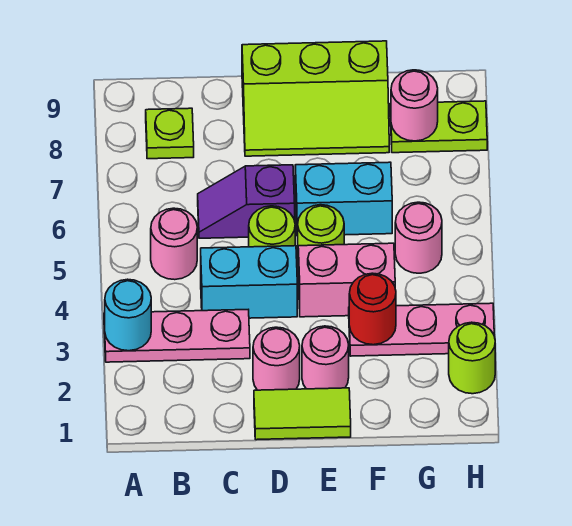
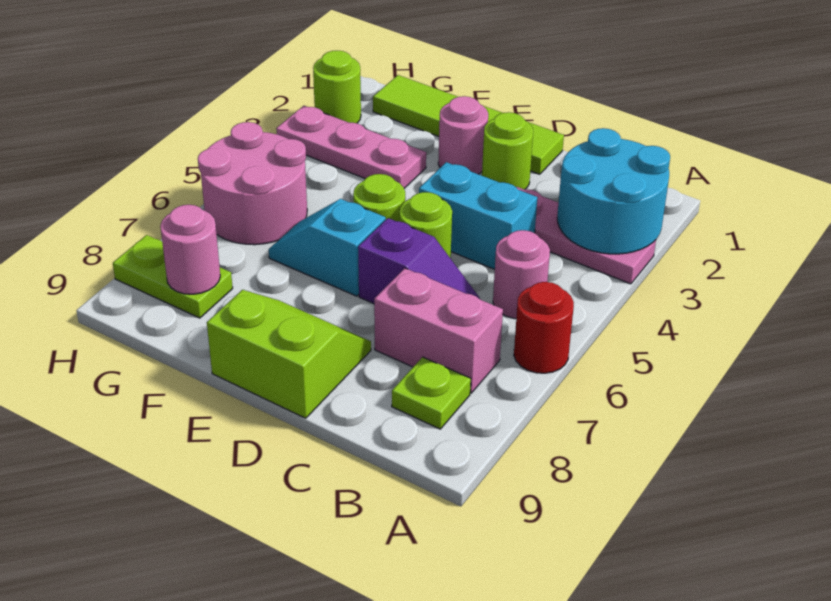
cyan round brick A3 level 2 -> cyan round brick A2:B3 level 2
lime tile D1:E1 level 1 -> lime tile D1:G1 level 1
pink round brick D2 level 1 -> lime round brick D2 level 1
lime slope D8:F9 level 1 top 9 -> lime slope D8:E9 level 1 top 9
pink brick E4:F4 level 1 -> pink brick B7:C7 level 1
cyan brick E6:F6 level 1 -> cyan slope E6:F6 level 1 top E
red round brick F3 level 2 -> red round brick A6 level 1
pink round brick G5 level 1 -> pink round brick G5:H6 level 1

